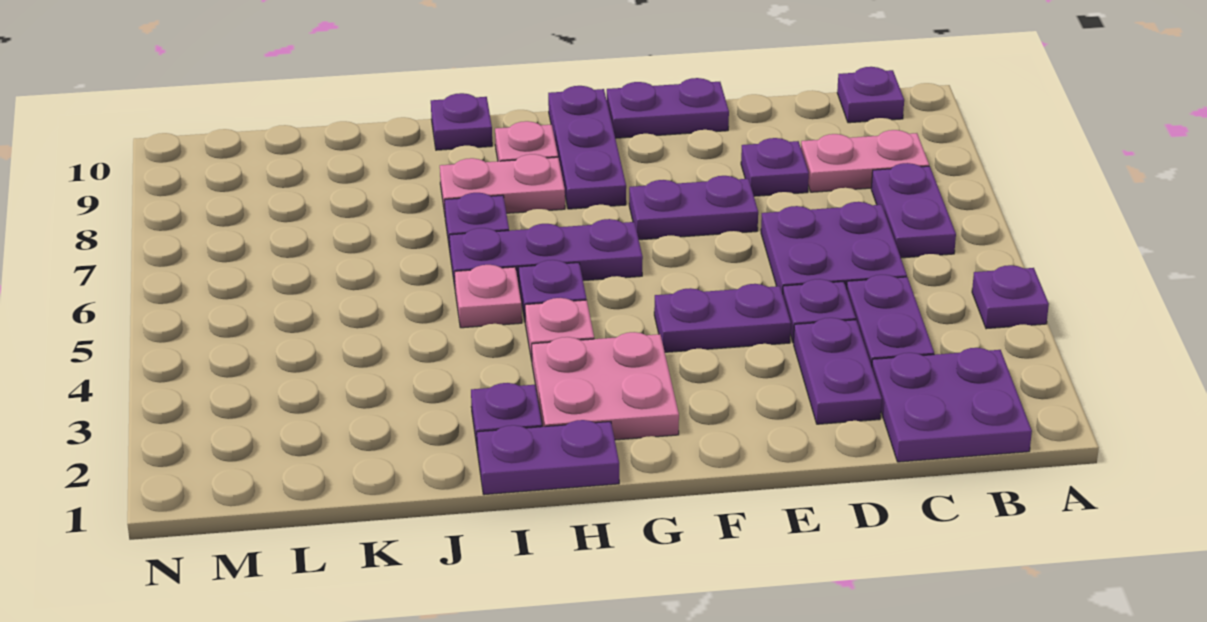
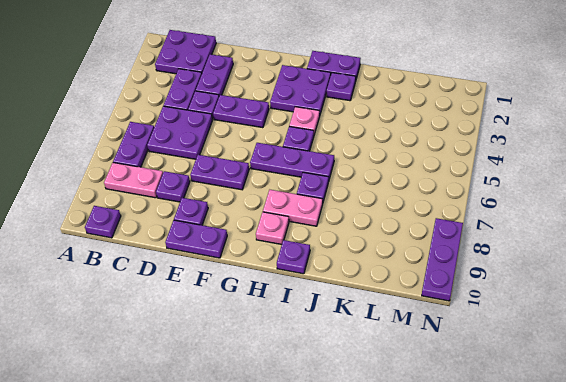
purple plate A4 level 1 -> purple plate E9 level 1
pink plate G2:H3 level 1 -> purple plate G2:H3 level 1
purple plate G8:G10 level 1 -> purple plate N8:N10 level 1
pink plate I5 level 1 -> none

